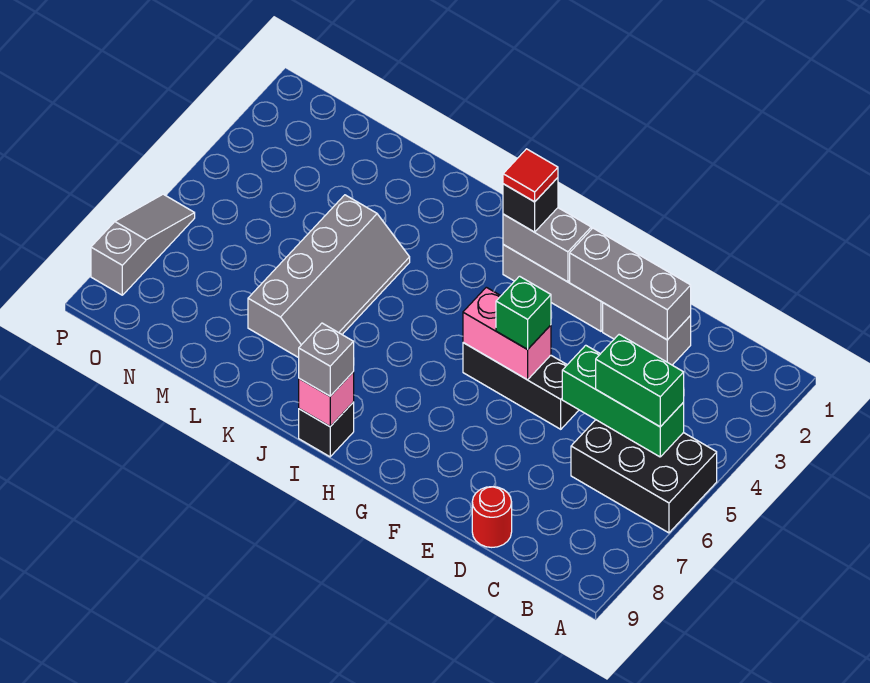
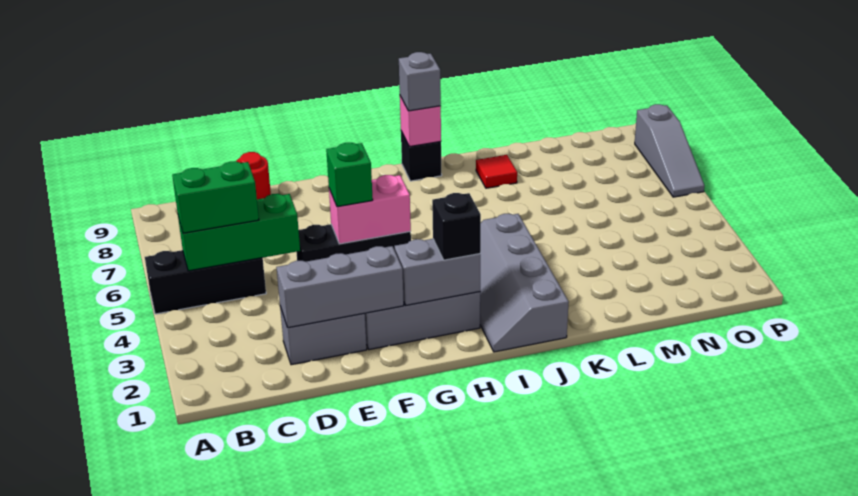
black brick A5:C6 level 1 -> black brick A5:C5 level 1
red tile H2 level 4 -> red tile K8 level 1
grey slope K4:L7 level 1 top L -> grey slope I1:J4 level 1 top J

